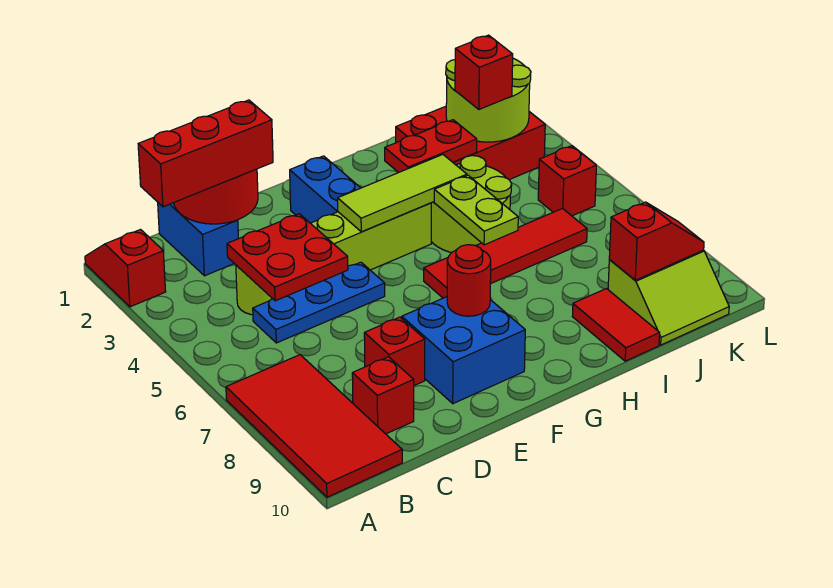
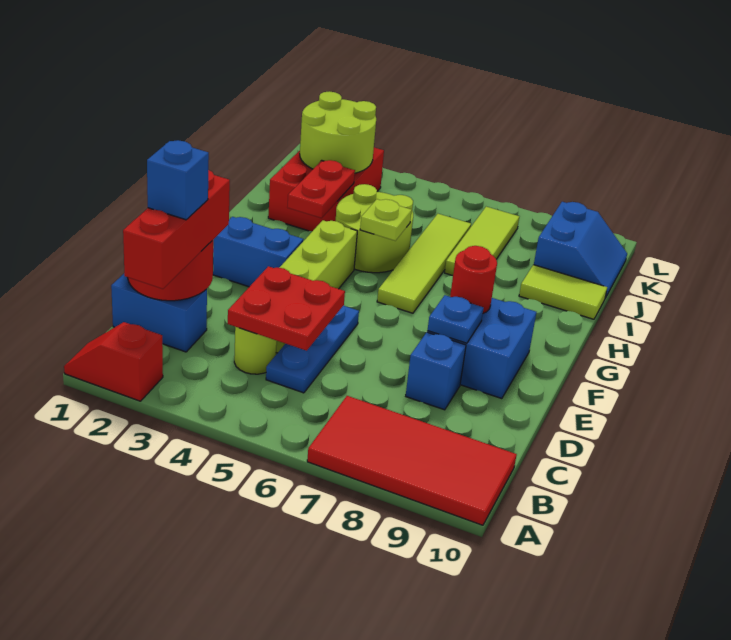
none -> blue brick C2 level 4
red brick C9 level 1 -> none
red brick D8 level 1 -> blue brick D8 level 1
none -> blue plate E8 level 2
lime tile F4:H4 level 2 -> lime tile I7:K7 level 1
red tile G6:J6 level 1 -> lime tile G6:J6 level 1
lime plate H5:H6 level 2 -> lime plate H5 level 2
red tile I9:I10 level 1 -> lime tile I9:I10 level 1
red brick J3 level 3 -> none
lime slope J9:K10 level 1 top 9 -> blue slope J9:K10 level 1 top 9
red slope J9:K9 level 2 top J -> none
red brick K5 level 1 -> none

